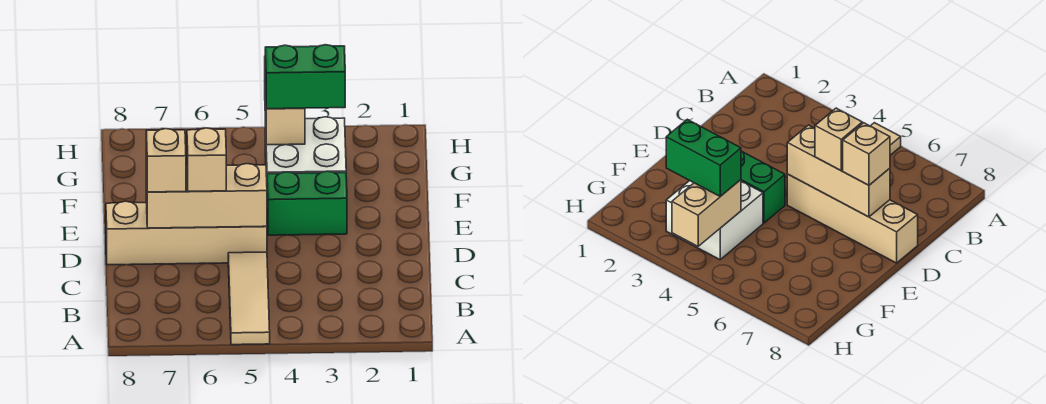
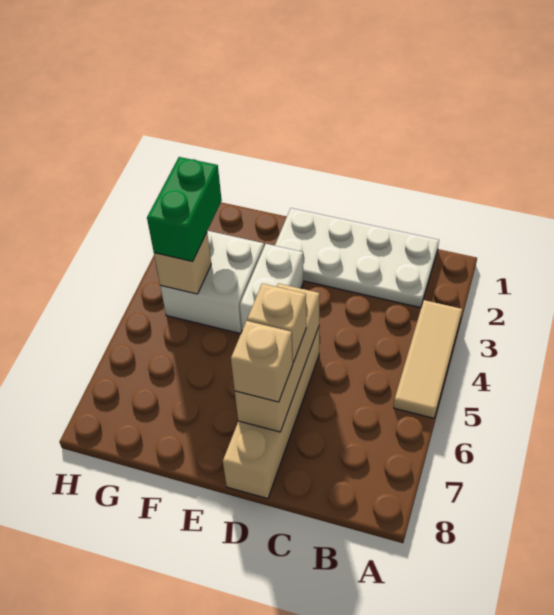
tan tile A5:C5 level 1 -> tan tile A3:A5 level 1
none -> white plate B1:E2 level 1
green brick E3:E4 level 1 -> white brick E3:E4 level 1
tan brick G4:H4 level 2 -> tan brick G4 level 2

